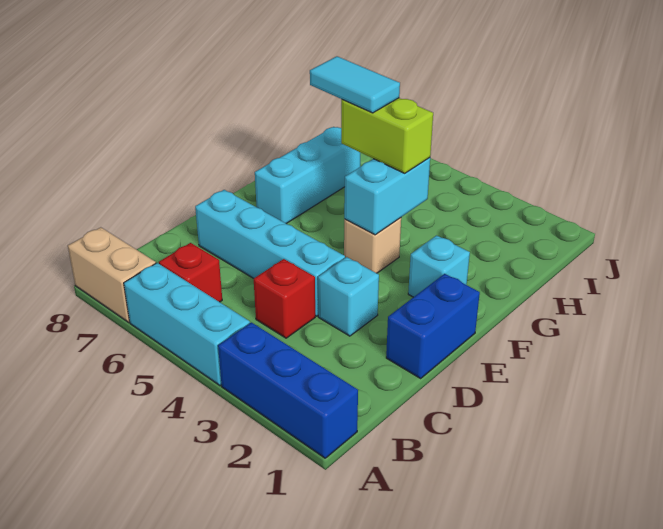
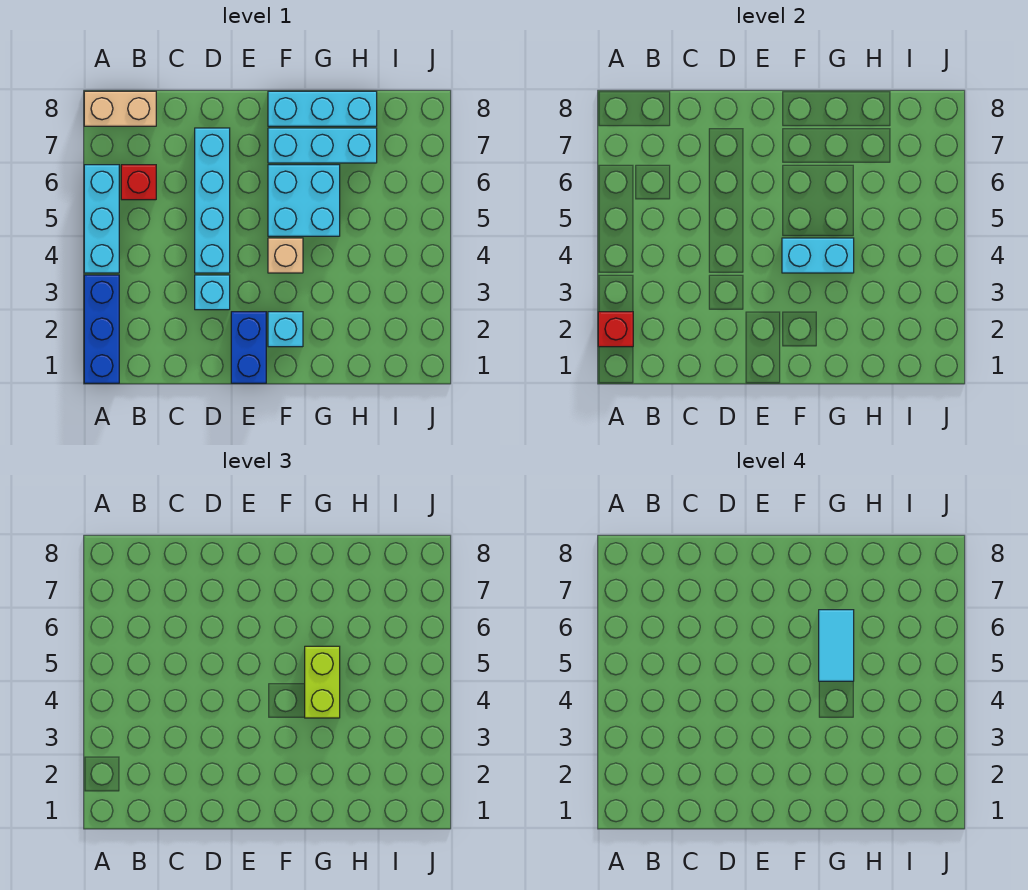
tan brick A7:A8 level 1 -> tan brick A8:B8 level 1
red brick C4 level 1 -> red brick A2 level 2
blue brick D1:E1 level 1 -> blue brick E1:E2 level 1
none -> cyan brick F5:G6 level 1
none -> cyan brick F8:H8 level 1

